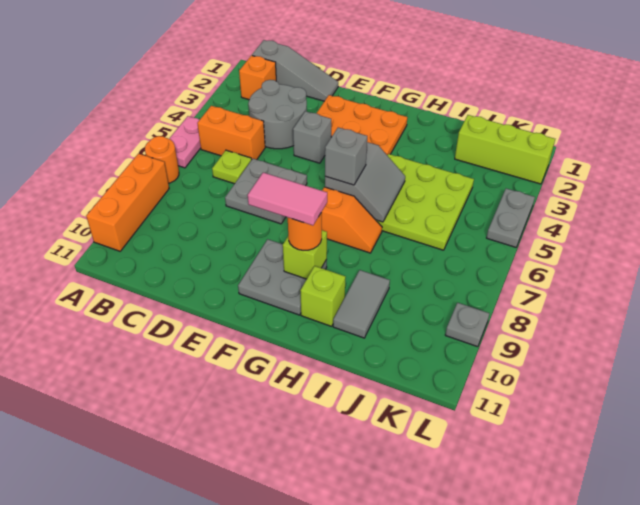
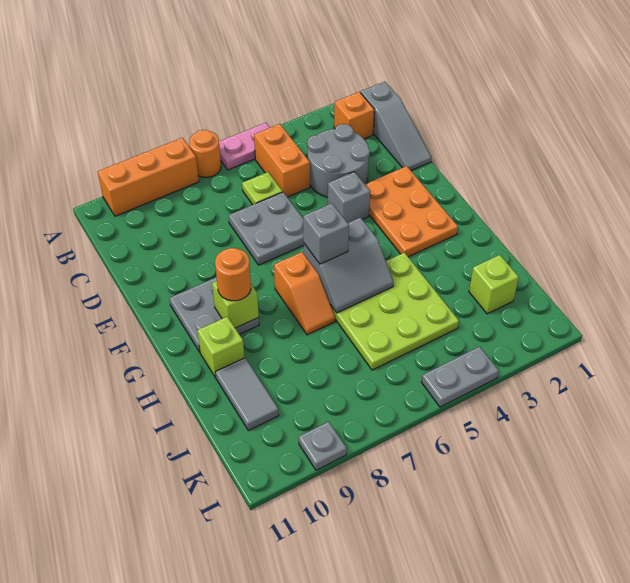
pink tile F9:G9 level 4 -> none
grey tile I9:I10 level 1 -> grey tile I10:J10 level 1
lime brick J2:L2 level 1 -> lime brick J2 level 1

